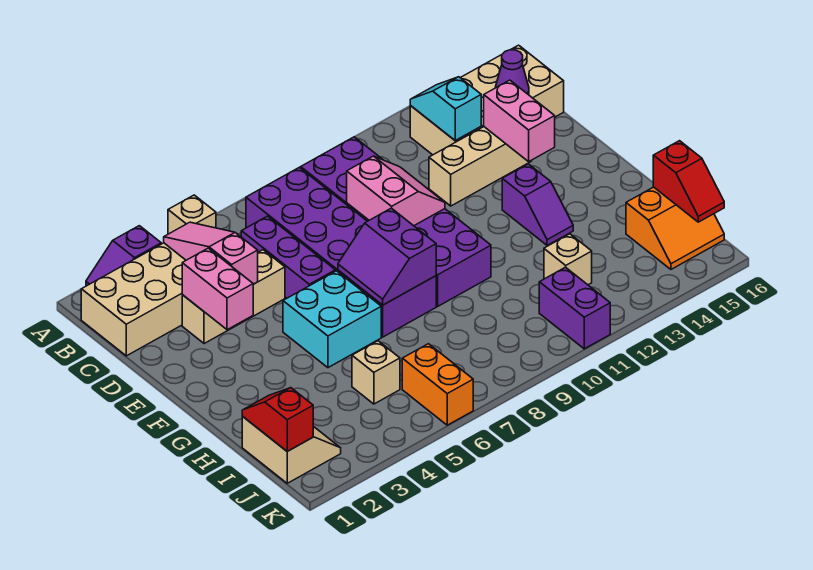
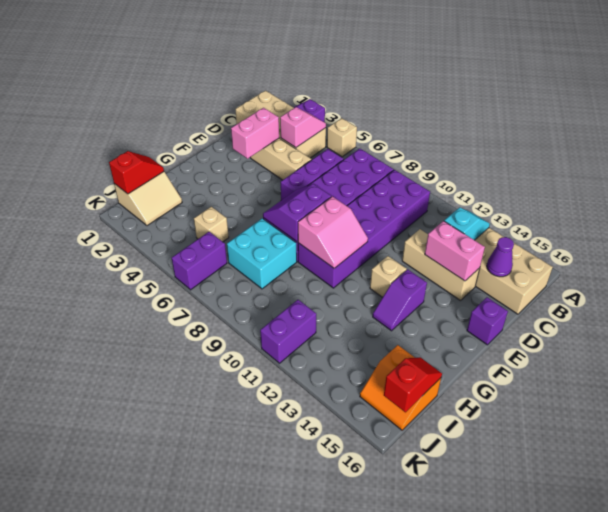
pink slope B4:D4 level 2 top D -> pink slope B4:C4 level 2 top C
pink slope D9:E10 level 2 top 9 -> pink slope F9:G10 level 2 top 9
pink brick D14:E14 level 2 -> pink brick D13:D14 level 2
none -> purple brick E16 level 1
cyan brick F5:G6 level 1 -> cyan brick H7:I8 level 1
tan brick I12 level 1 -> tan brick F12 level 1
red slope I16:J16 level 2 top I -> red slope I16:J16 level 2 top J
orange brick J6:K6 level 1 -> purple brick J6:K6 level 1

